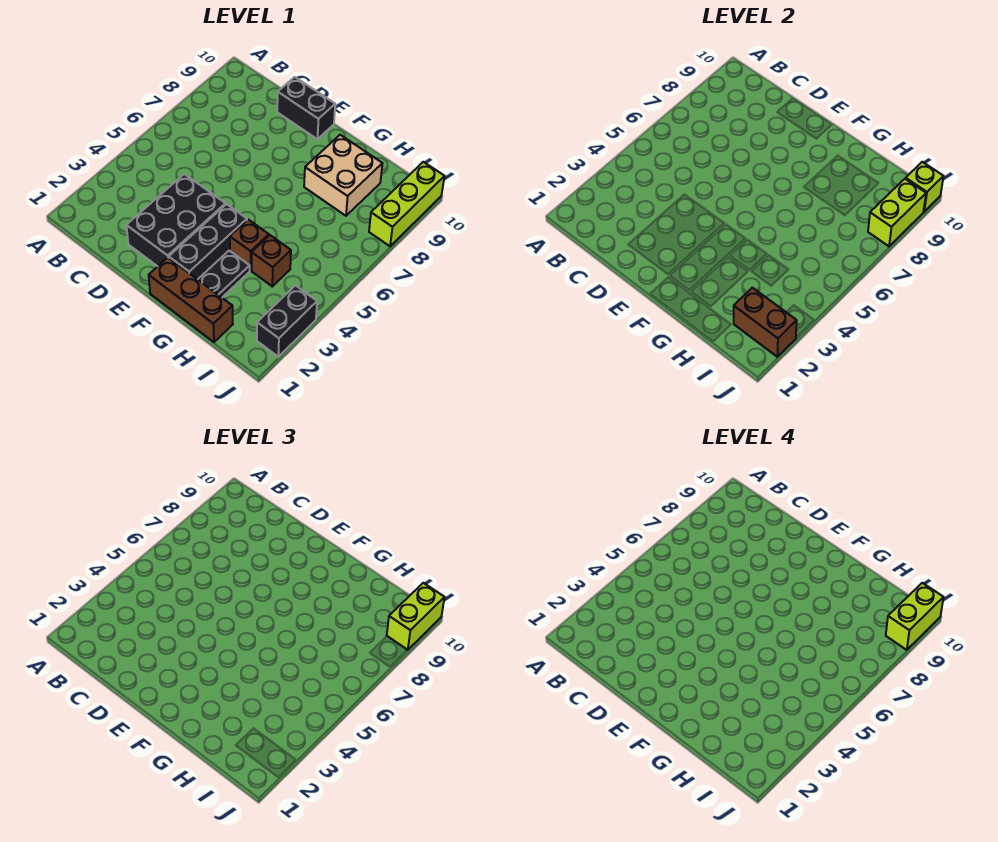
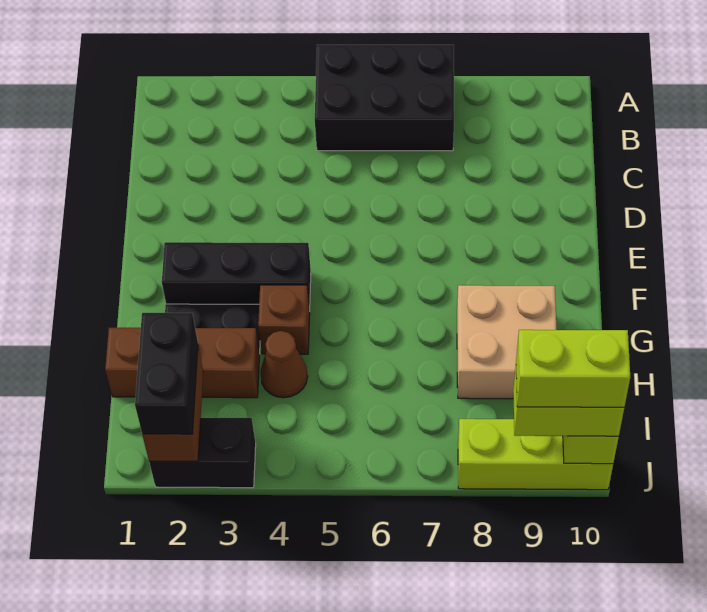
black brick D2:E4 level 1 -> black brick A5:B7 level 1
black brick D10:E10 level 1 -> black brick I2:J2 level 3
brown brick F1:H1 level 1 -> brown brick H1:H3 level 1
brown brick H4 level 1 -> brown cone H4 level 1
lime brick J8:J9 level 2 -> none

